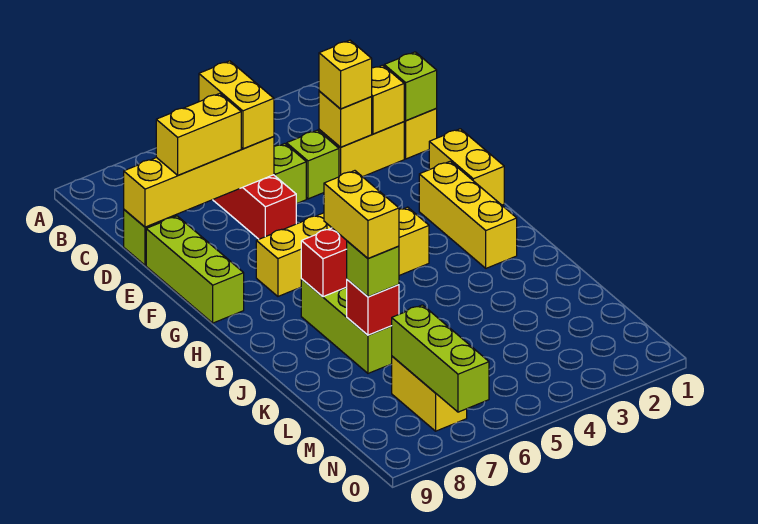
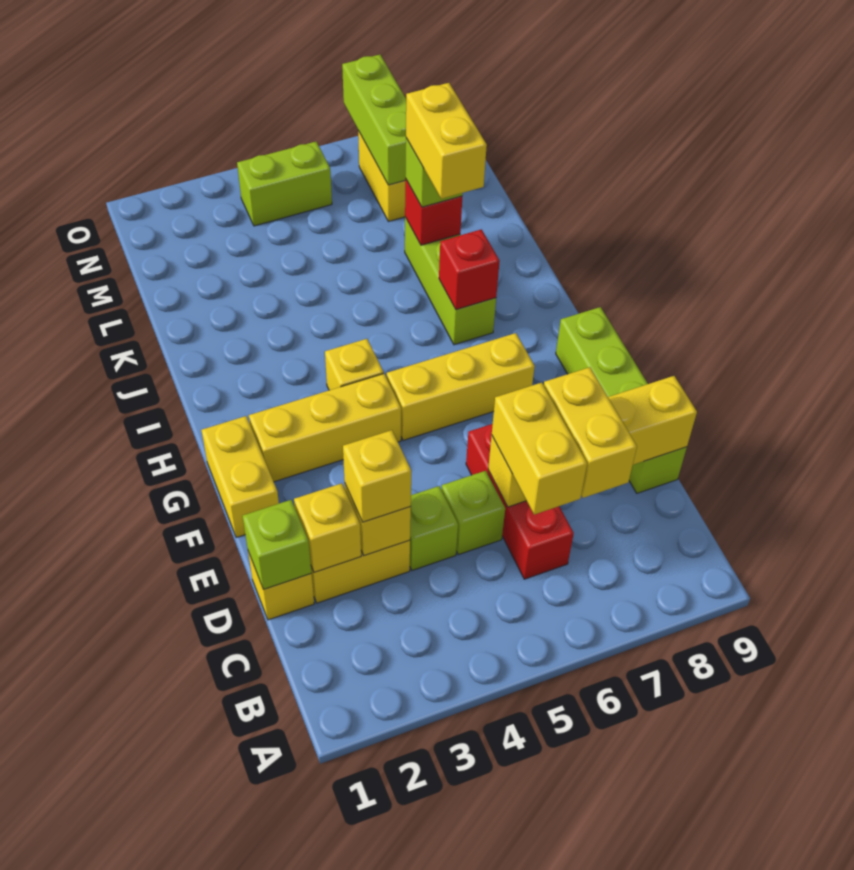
yellow brick D7:D8 level 3 -> yellow brick C7:D7 level 3
yellow brick G2:I2 level 1 -> yellow brick G2:G4 level 1
none -> lime brick N4:N5 level 1

